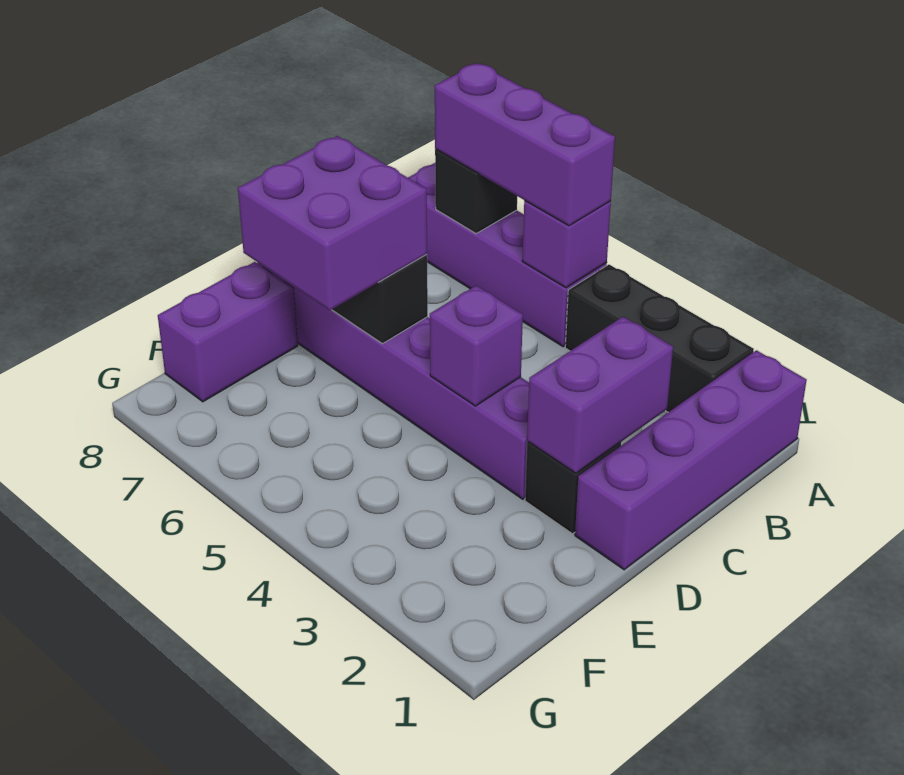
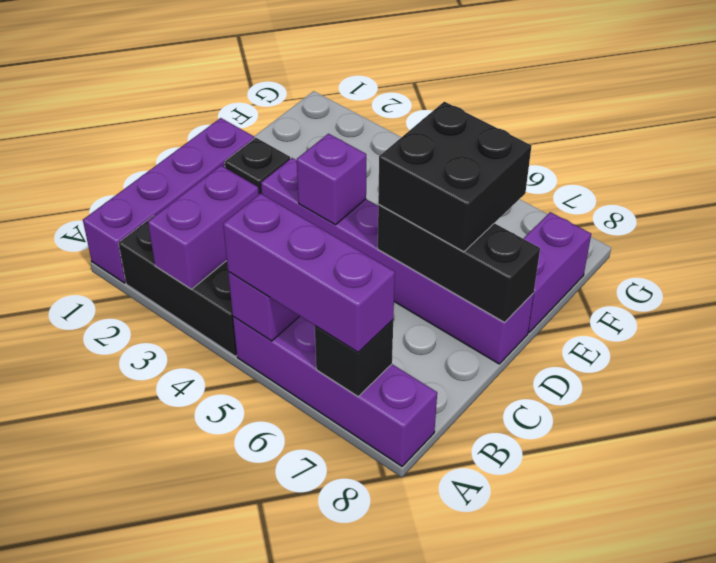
purple brick C2:D2 level 2 -> purple brick A3:B3 level 2
purple brick D6:E7 level 3 -> black brick D6:E7 level 3

